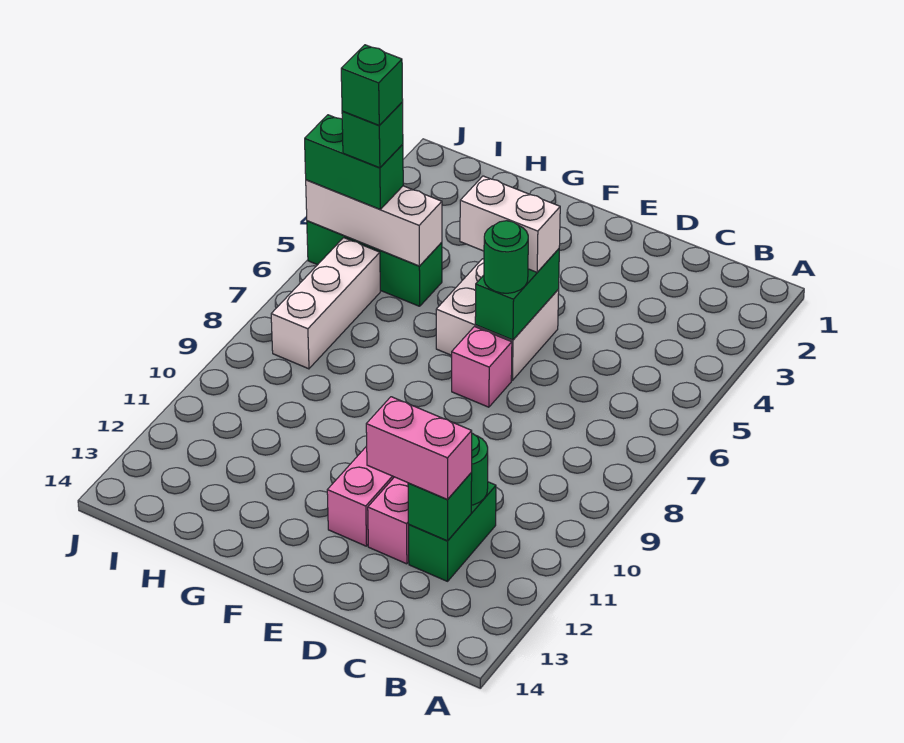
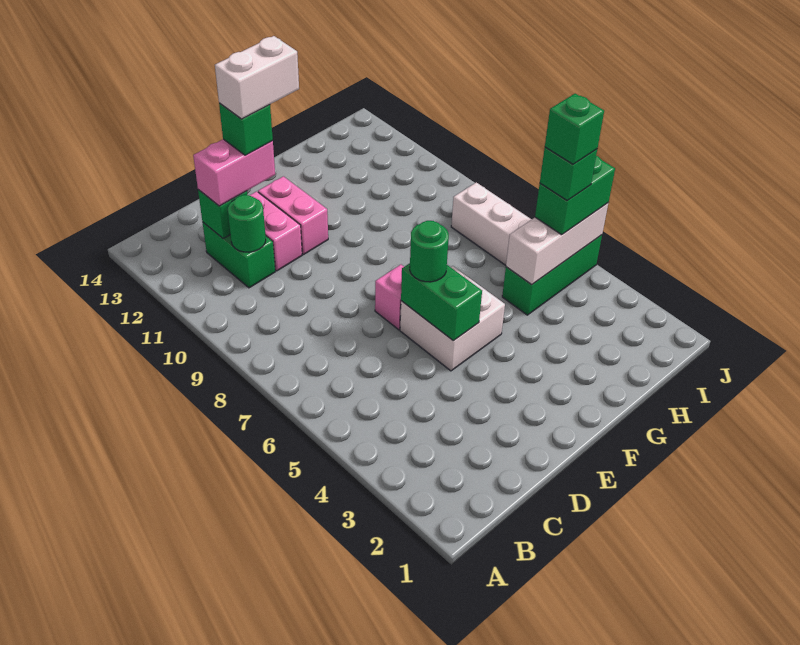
none -> green brick D12 level 4
white brick E5:F5 level 3 -> white brick D12:E12 level 5

